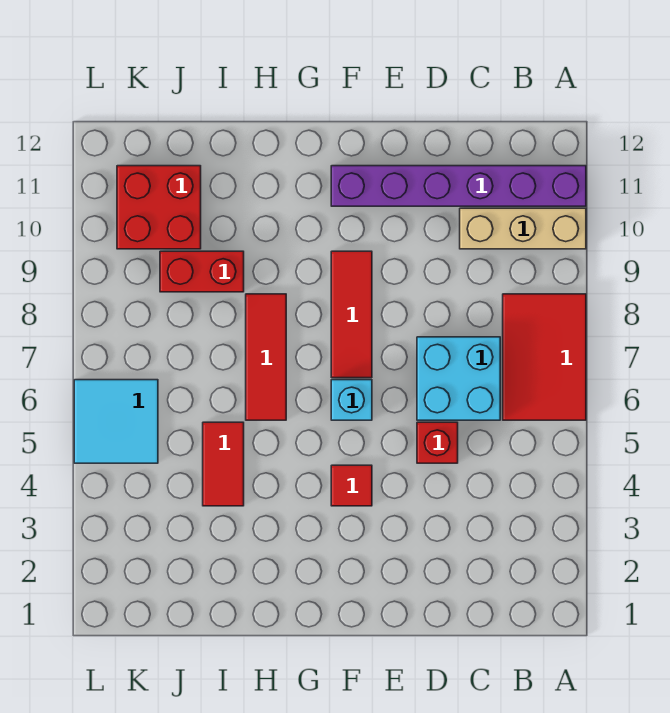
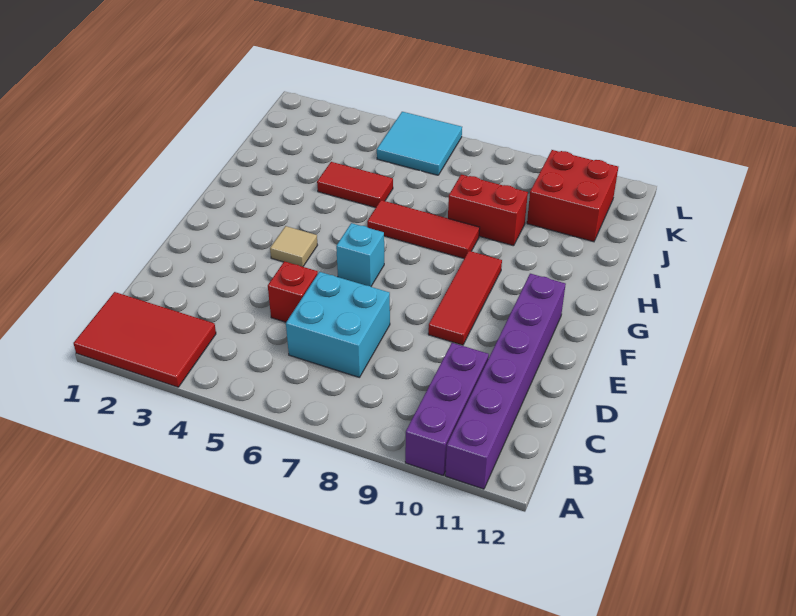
red tile A6:B8 level 1 -> red tile A1:B3 level 1
tan brick A10:C10 level 1 -> purple brick A10:C10 level 1
red tile F4 level 1 -> tan tile F4 level 1
red tile F7:F9 level 1 -> red tile E9:G9 level 1
red brick I9:J9 level 1 -> red brick I8:I9 level 1

